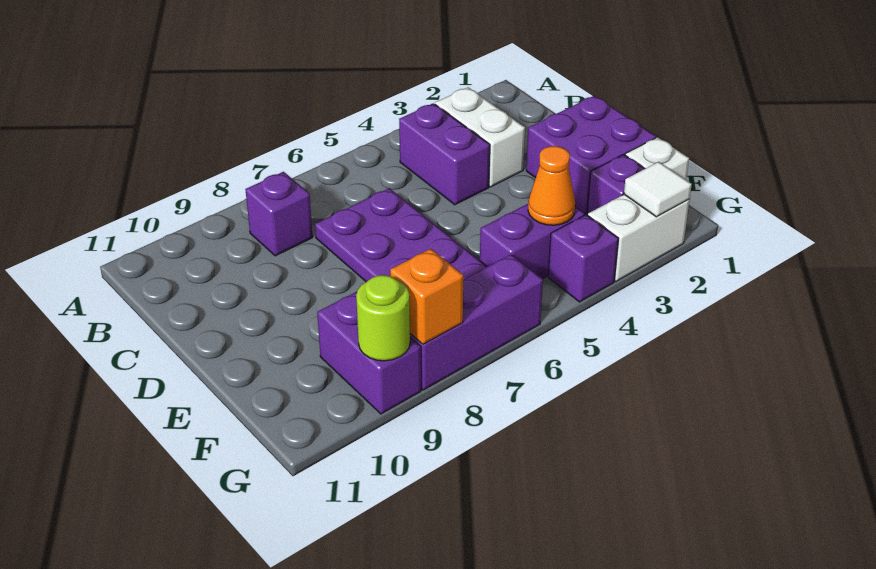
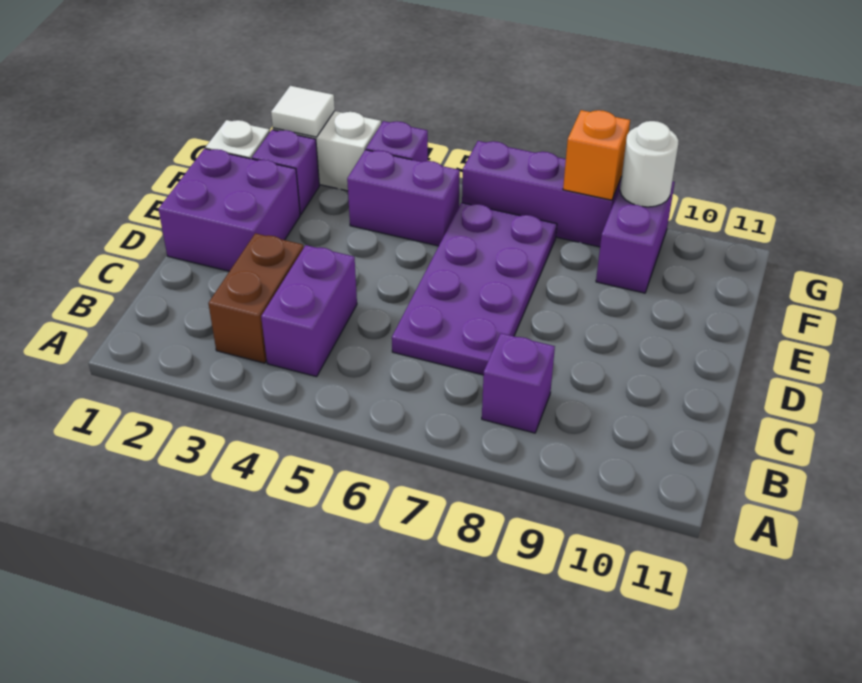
white brick B3:C3 level 1 -> brown brick B3:C3 level 1
orange cone F4 level 2 -> none
lime round brick G9 level 2 -> white round brick G9 level 2

